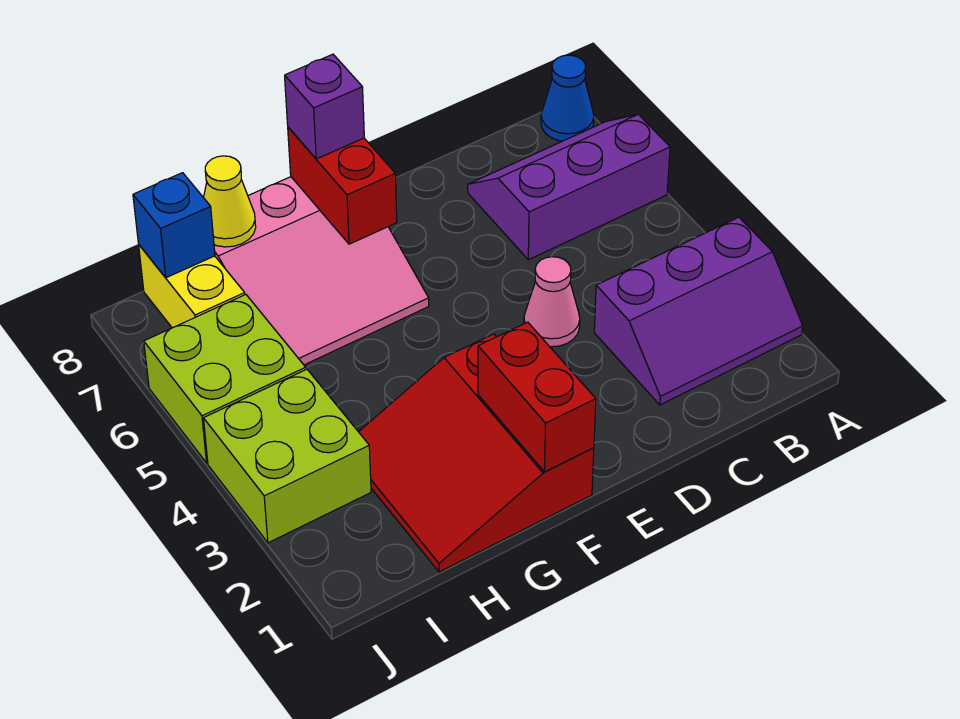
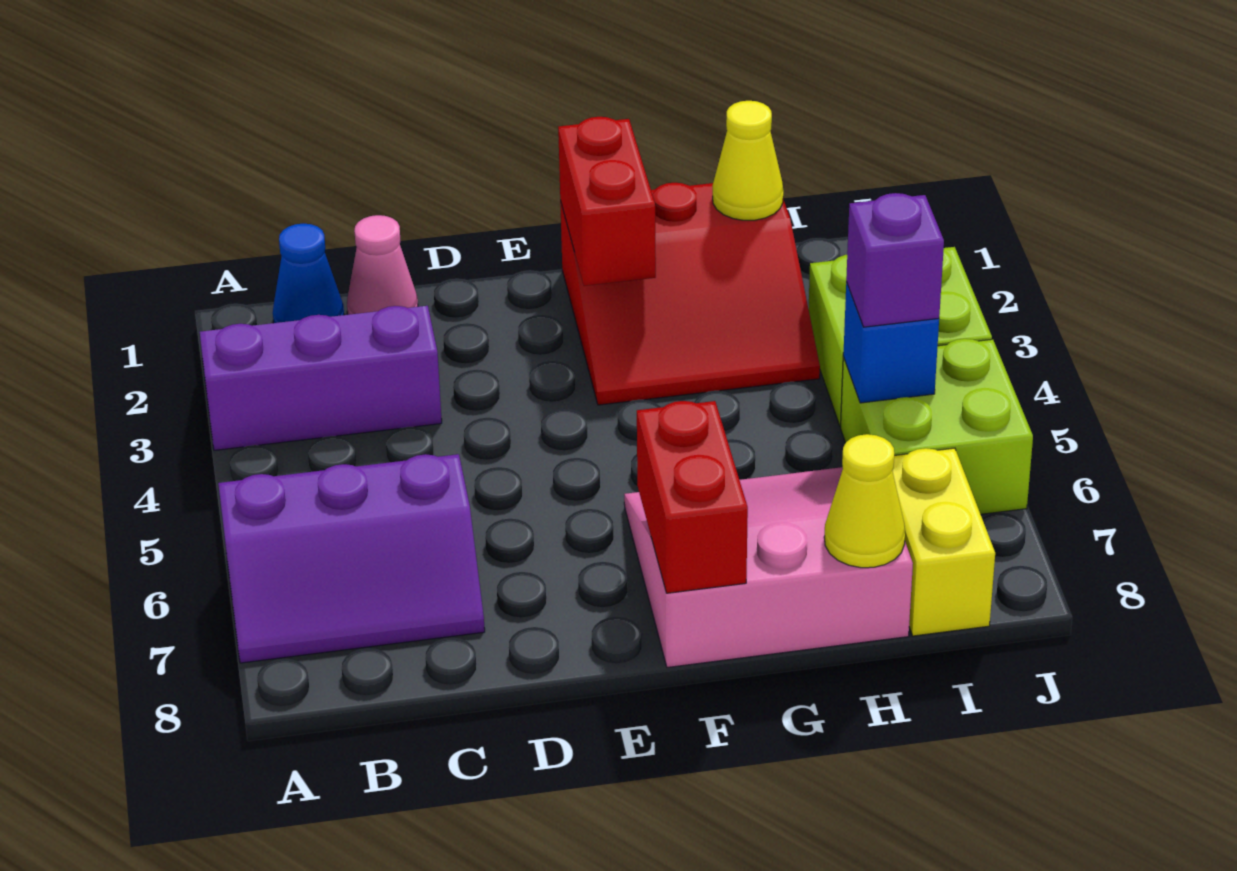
blue cone A8 level 1 -> blue cone B1 level 1
pink cone D4 level 1 -> pink cone C1 level 1
red slope F1:H3 level 1 top F -> red slope F1:H3 level 1 top 1
purple brick F8 level 3 -> purple brick I5 level 3
none -> yellow cone H1 level 2
blue brick I8 level 2 -> blue brick I5 level 2

